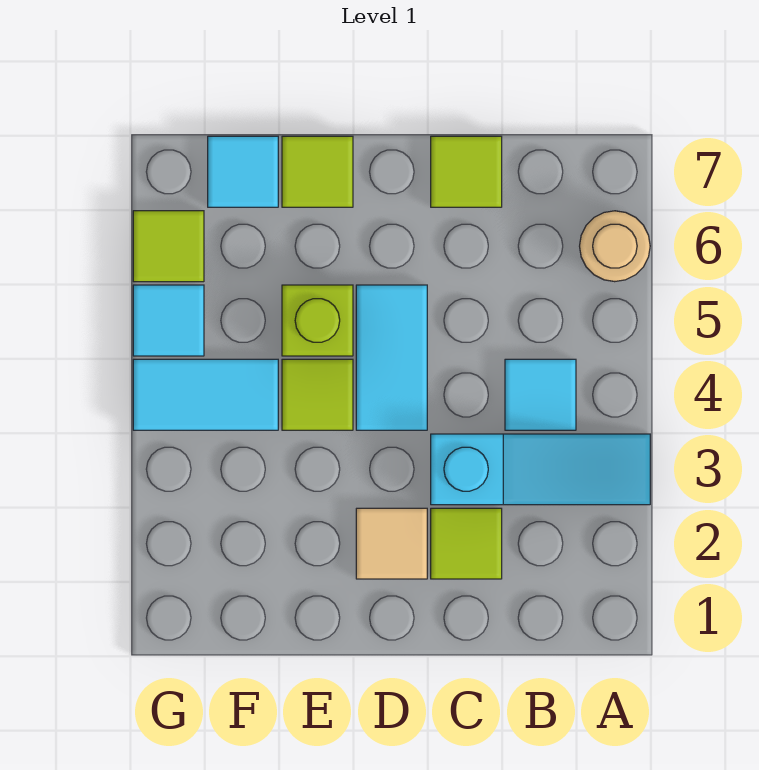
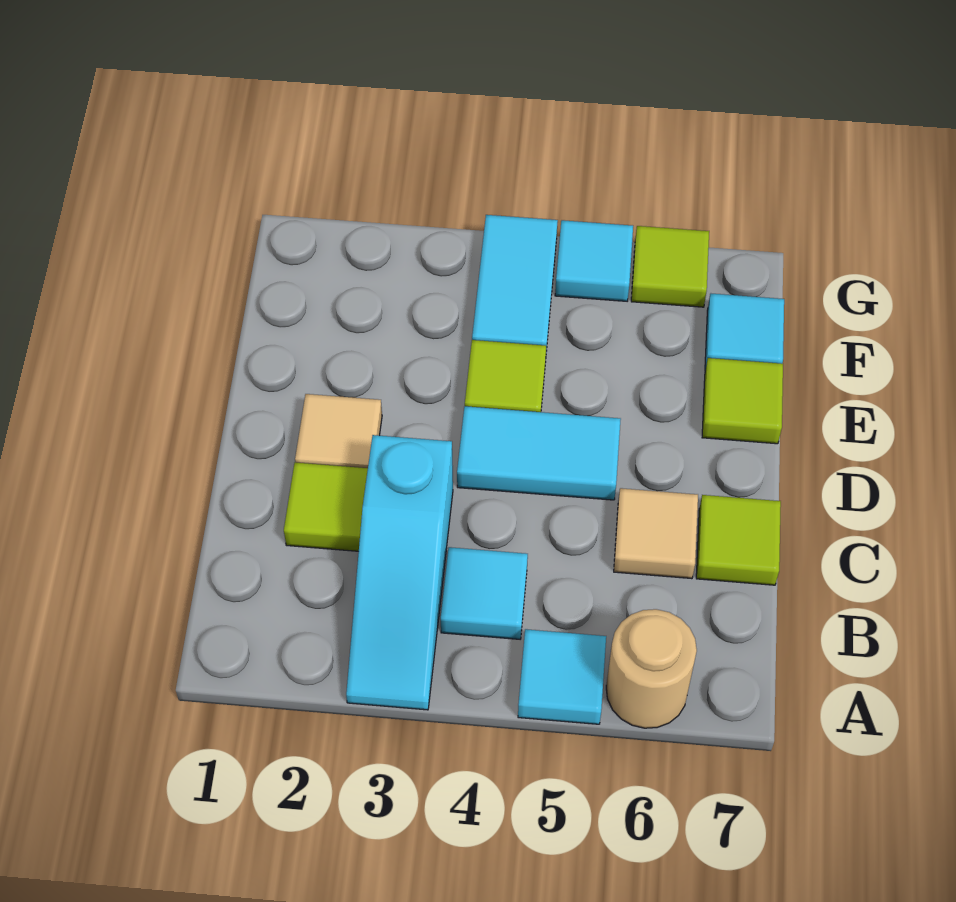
none -> cyan tile A5 level 1
none -> tan tile C6 level 1
lime brick E5 level 1 -> none

